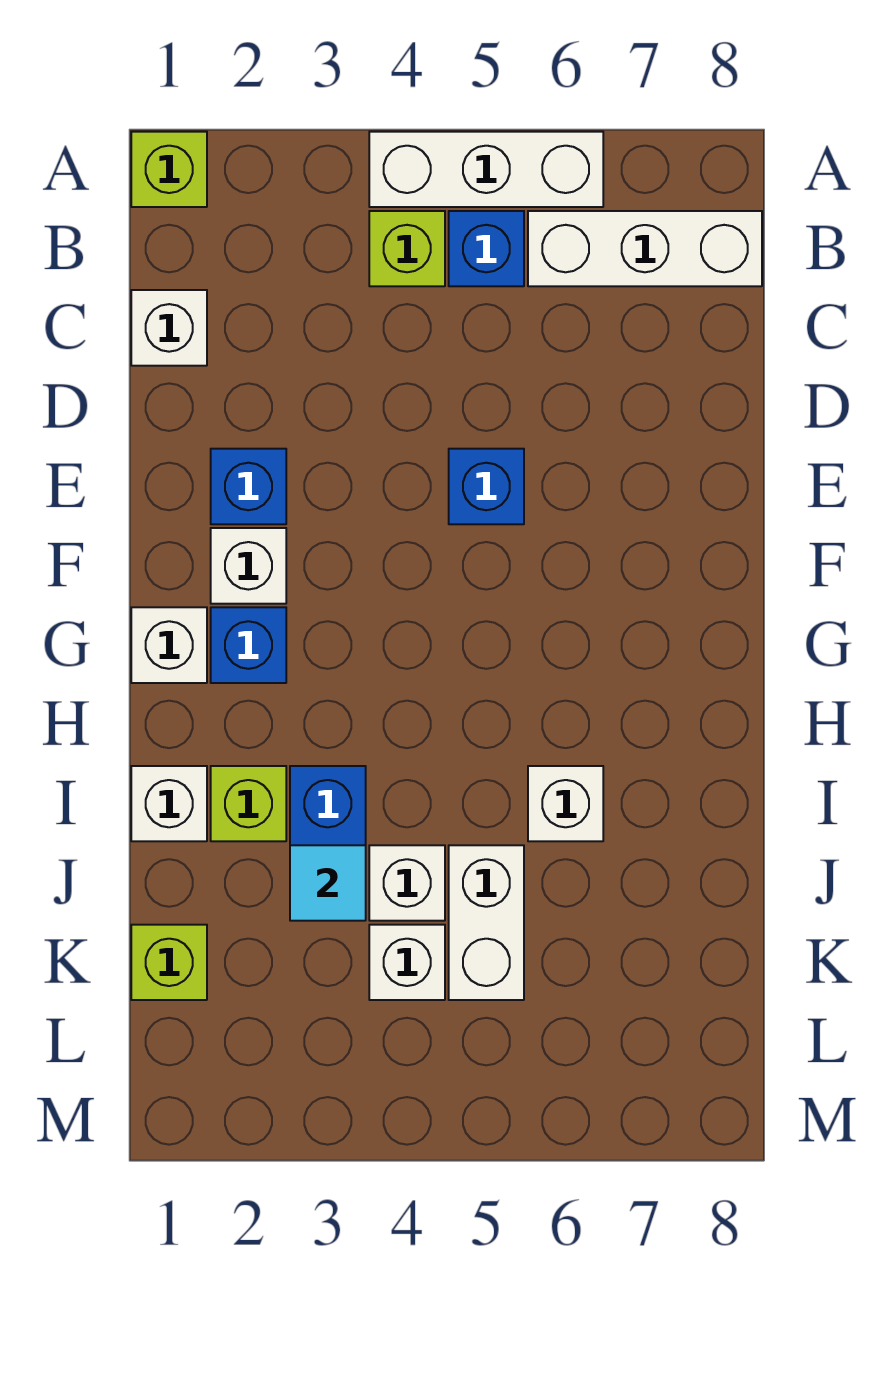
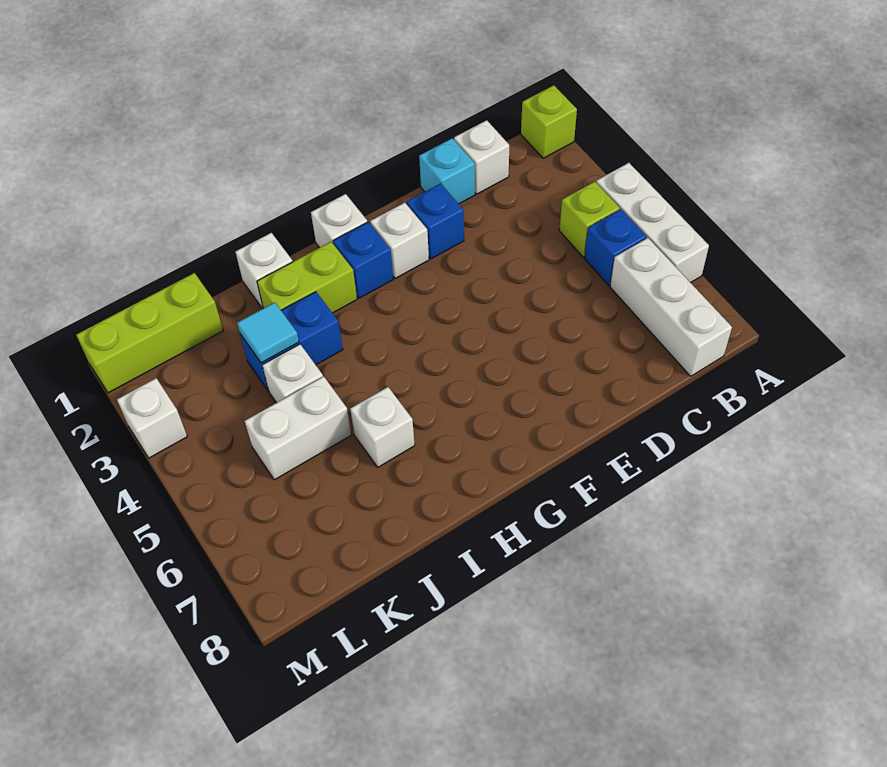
none -> cyan brick D1 level 1
blue brick E5 level 1 -> none
lime brick I2 level 1 -> lime brick H2:I2 level 1
lime brick K1 level 1 -> lime brick K1:M1 level 1
white brick K4 level 1 -> white brick M3 level 1

